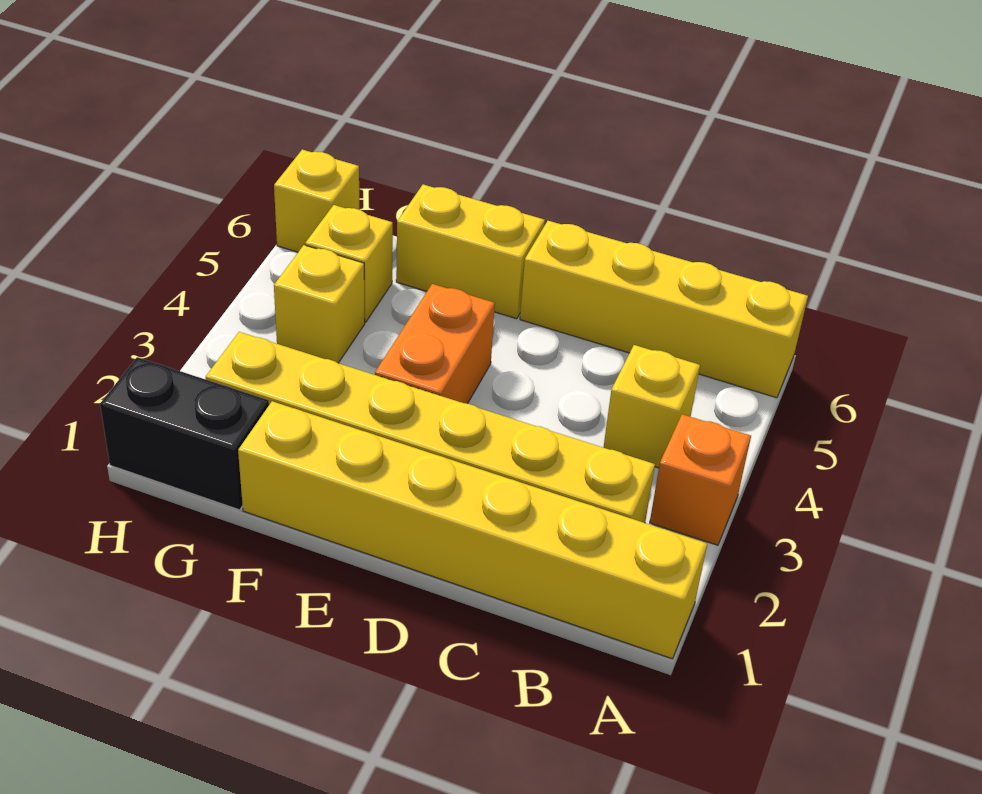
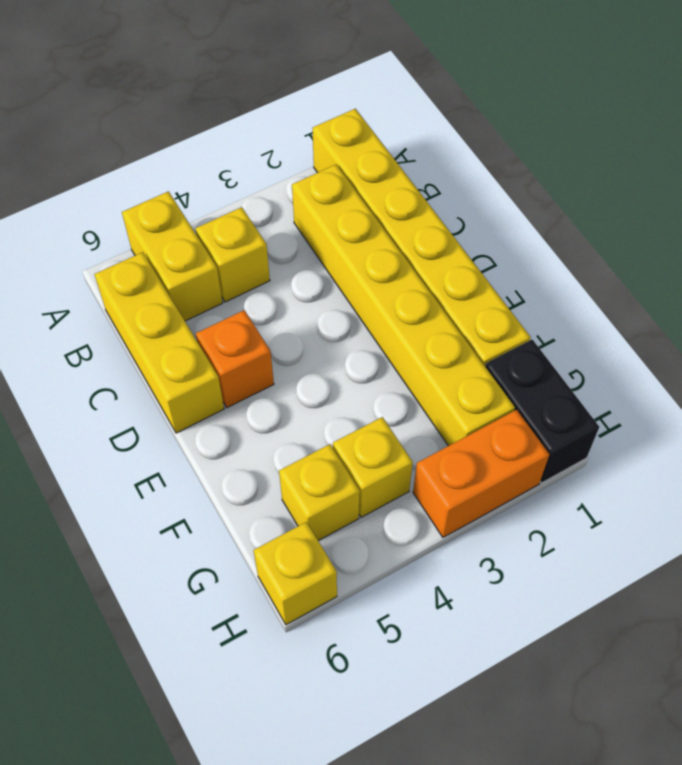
orange brick A3 level 1 -> orange brick D5 level 1
yellow brick A6:D6 level 1 -> yellow brick B6:D6 level 1
orange brick E3:E4 level 1 -> orange brick H2:H3 level 1
yellow brick E6:F6 level 1 -> yellow brick A5:B5 level 1

